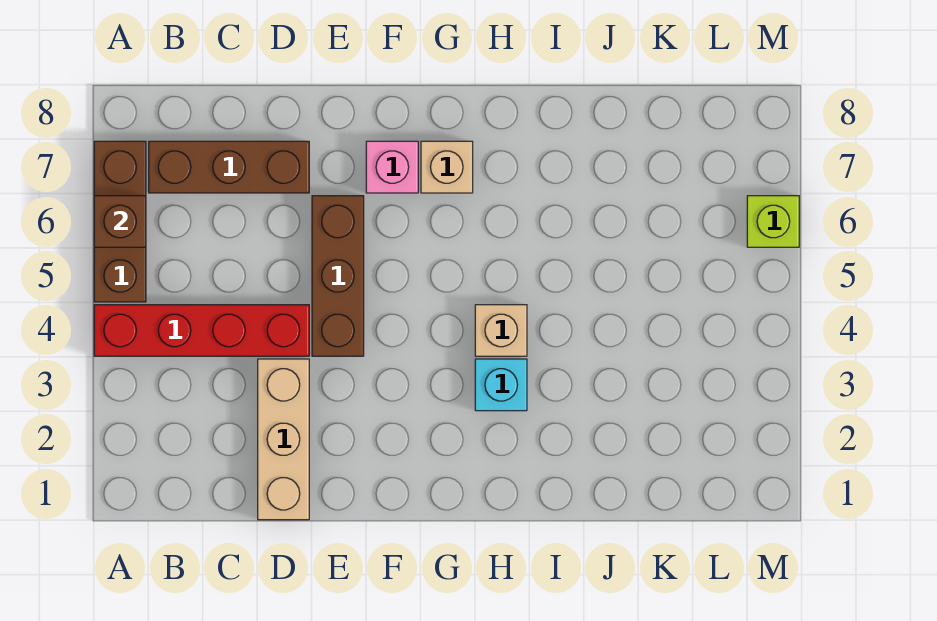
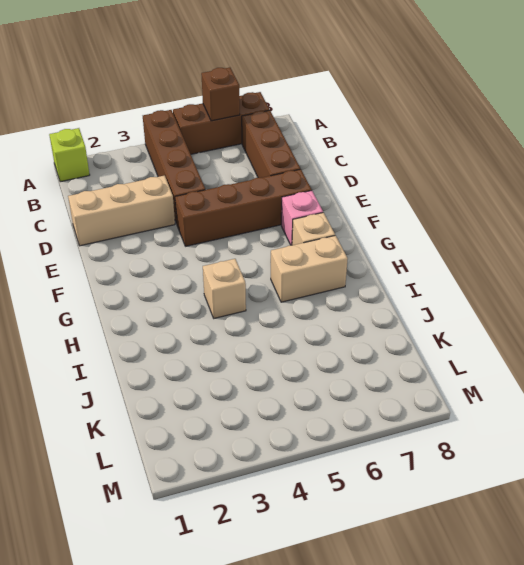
red brick A4:D4 level 1 -> brown brick A4:D4 level 1
brown brick E4:E6 level 1 -> brown brick E4:E7 level 1
cyan brick H3 level 1 -> none
none -> tan brick H6:H7 level 1
lime brick M6 level 1 -> lime brick A1 level 1

